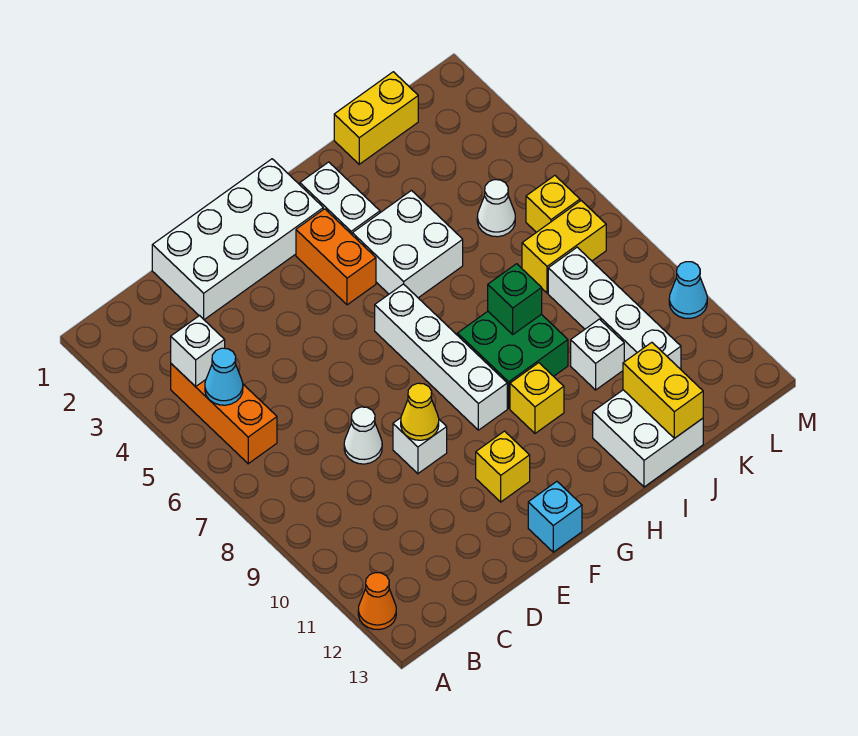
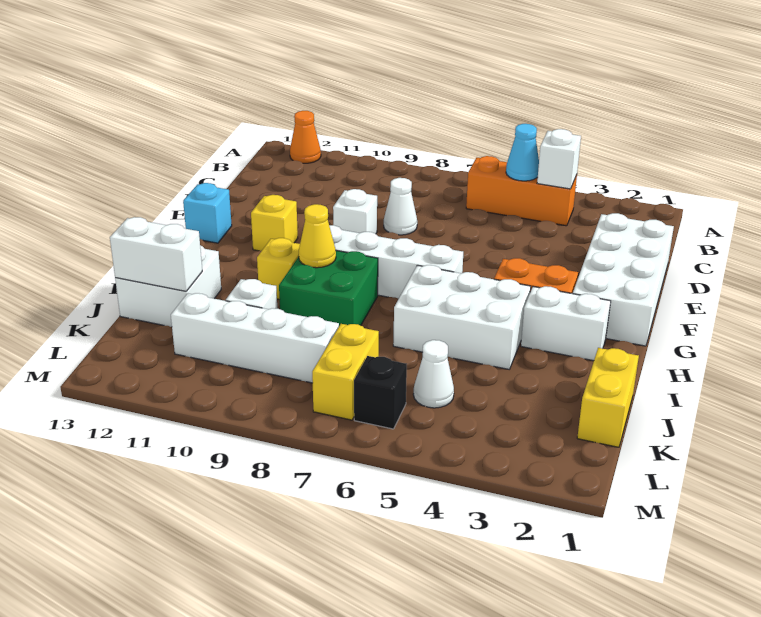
yellow cone E9 level 2 -> yellow cone H9 level 2
white brick H4:I5 level 1 -> white brick H4:I6 level 1
green brick I8 level 2 -> none
yellow brick J12:J13 level 2 -> white brick J12:J13 level 2
yellow brick L6 level 1 -> black brick L6 level 1
cyan cone M10 level 1 -> none

